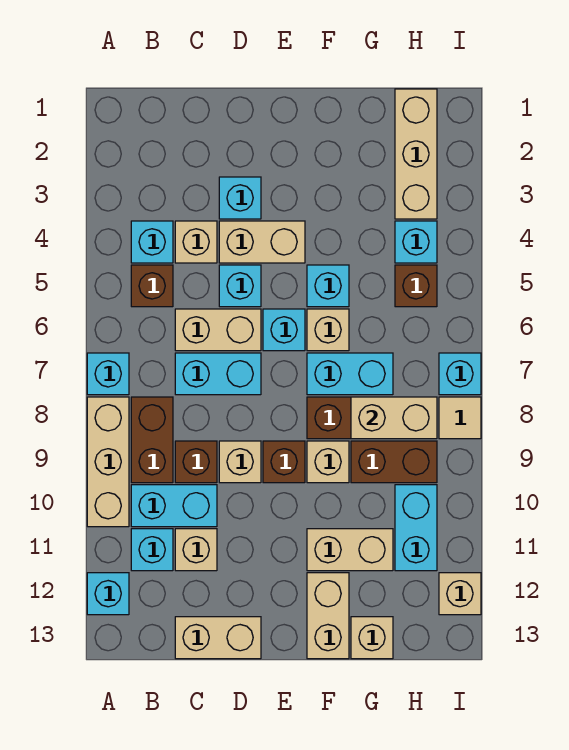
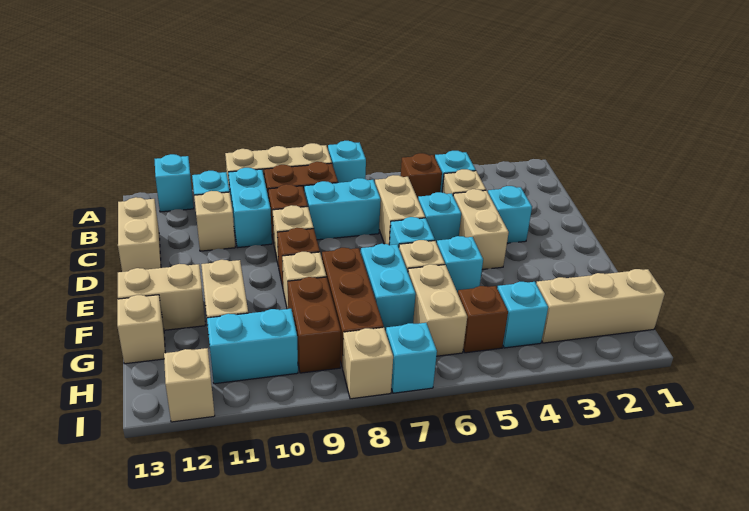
cyan brick C7:D7 level 1 -> cyan brick C7:C8 level 1
tan brick G8:H8 level 2 -> tan brick G6:H6 level 1
tan tile I8 level 1 -> tan brick I8 level 1

